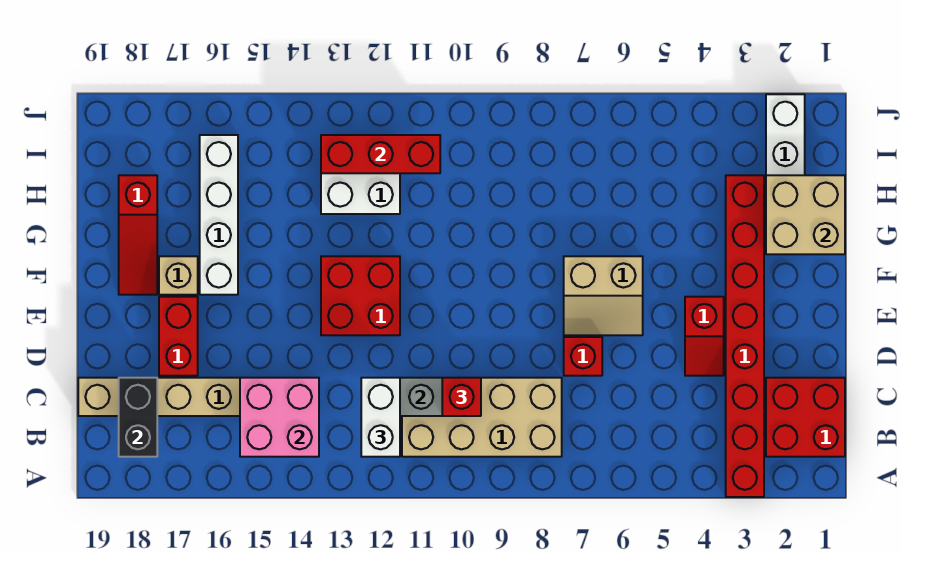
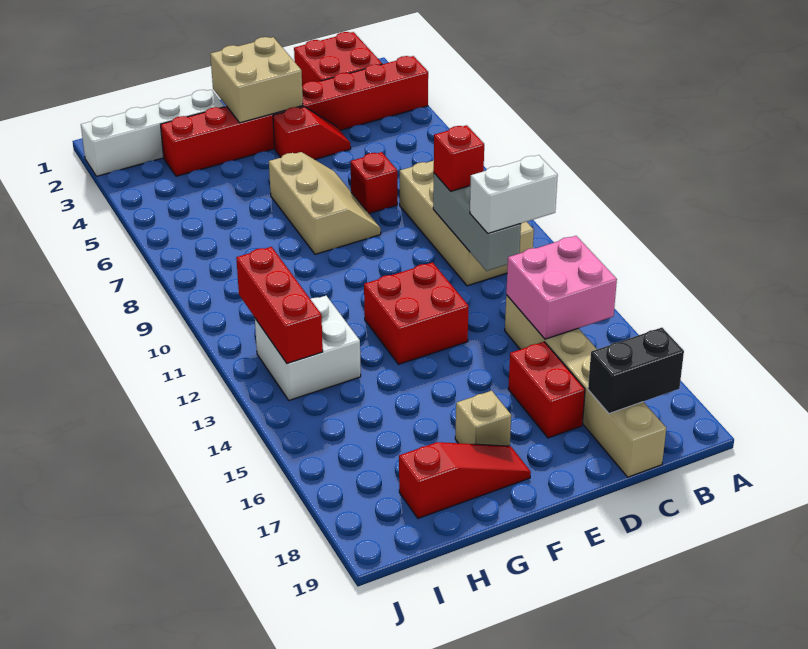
red brick D17:E17 level 1 -> red brick D16:D17 level 1
tan slope E6:F7 level 1 top F -> tan slope E6:F8 level 1 top F
white brick F16:I16 level 1 -> none
tan brick G1:H2 level 2 -> tan brick E2:F3 level 2

